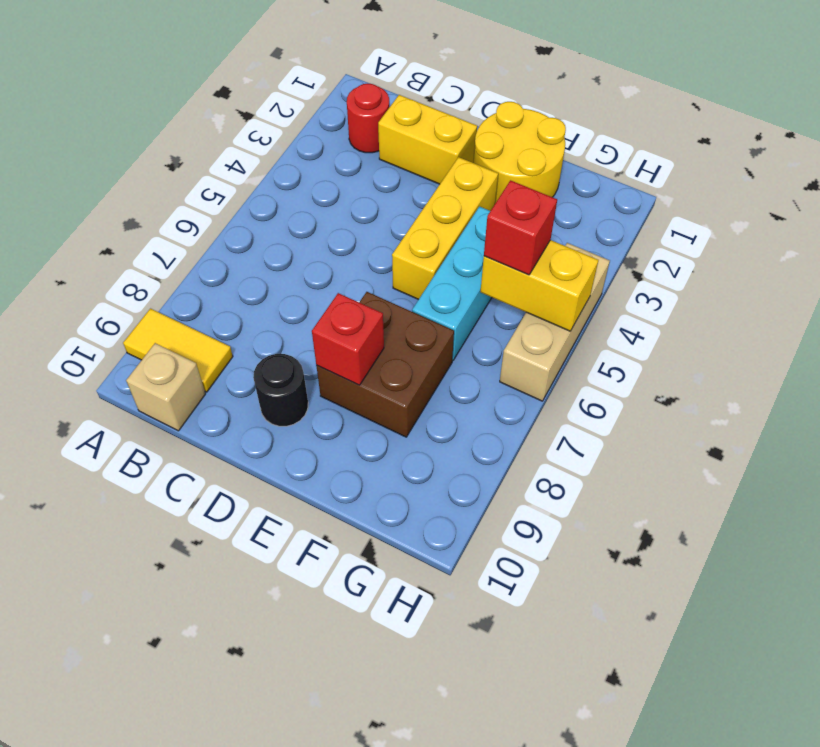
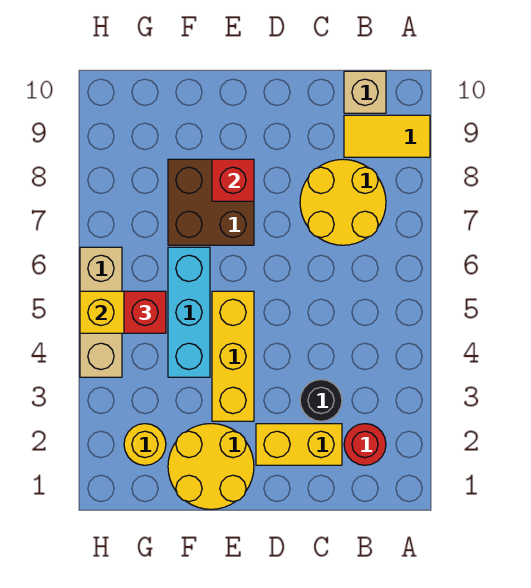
none -> yellow round brick B7:C8 level 1
black round brick D9 level 1 -> black round brick C3 level 1
none -> yellow round brick G2 level 1

